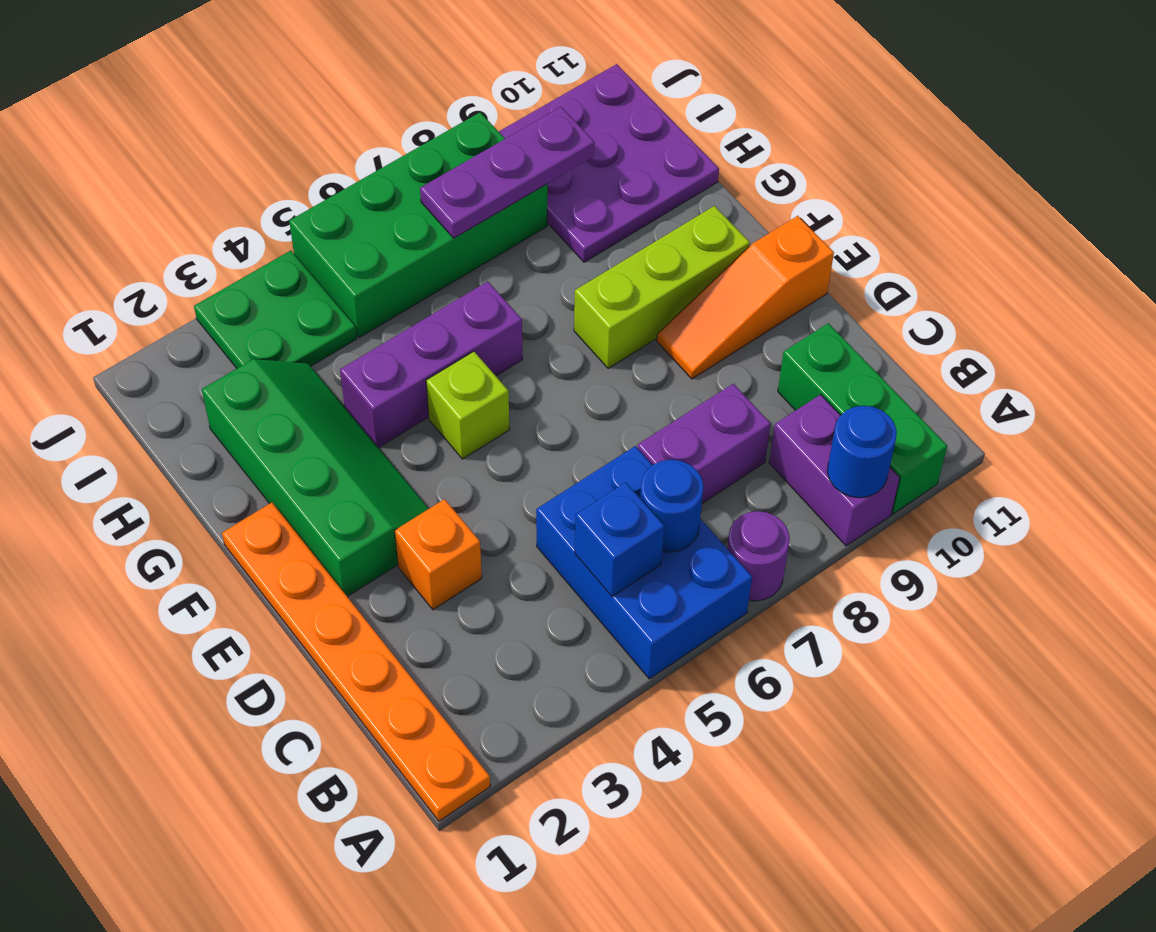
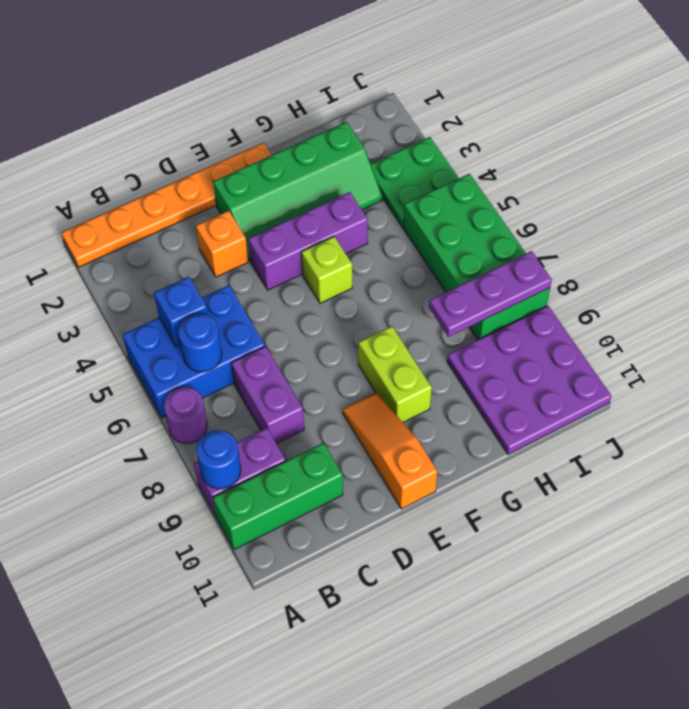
lime brick F8:F10 level 1 -> lime brick F8:F9 level 1
purple brick G4:G6 level 1 -> purple brick E4:G4 level 1
purple plate I7:I9 level 2 -> purple plate H8:J8 level 2

